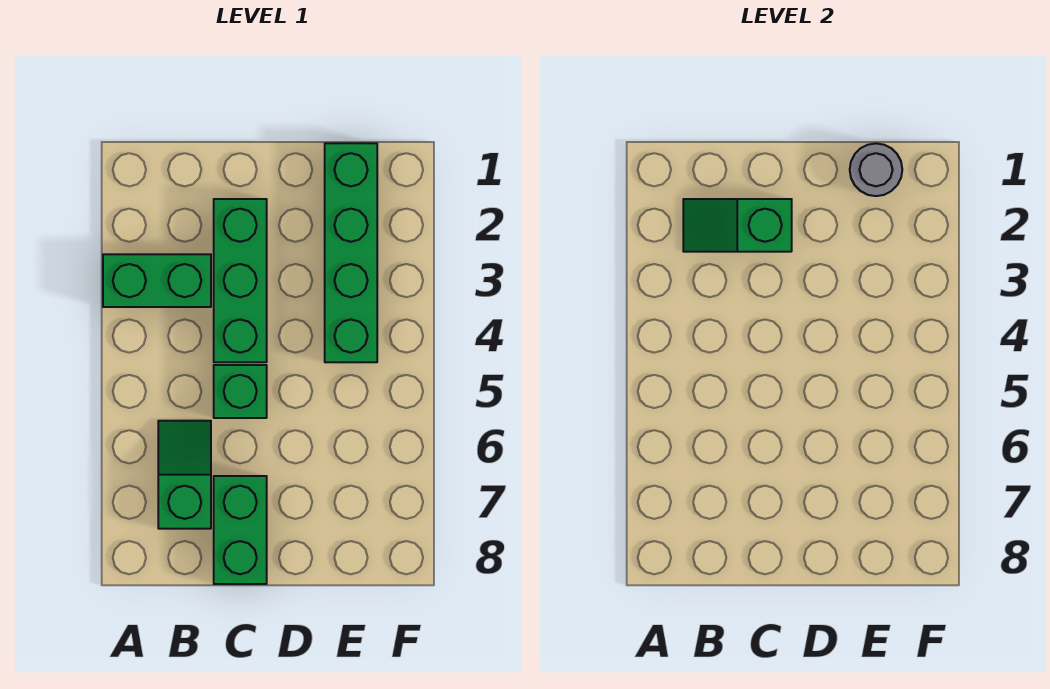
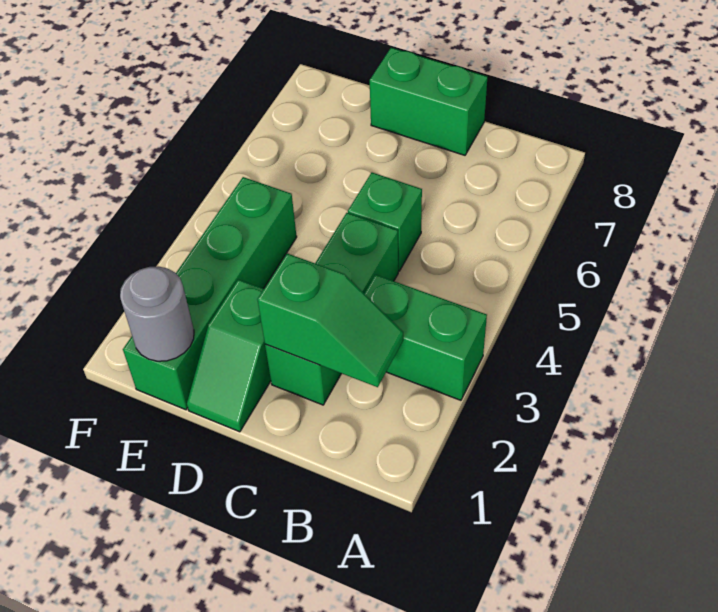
green slope B6:B7 level 1 top 7 -> green slope D1:D2 level 1 top 2
green brick C7:C8 level 1 -> green brick C8:D8 level 1

